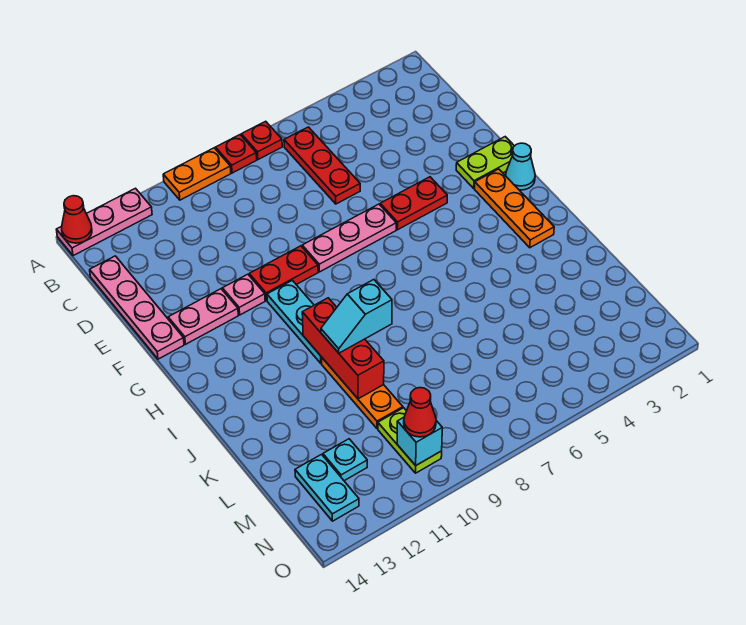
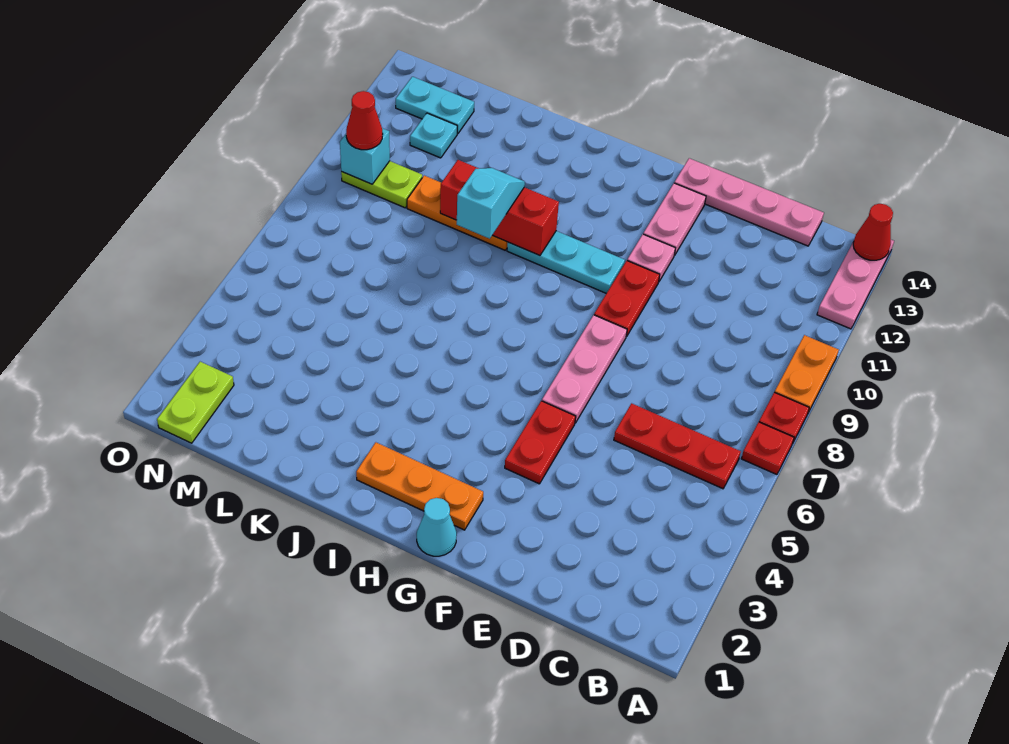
lime plate F1:F2 level 1 -> lime plate N1:N2 level 1

